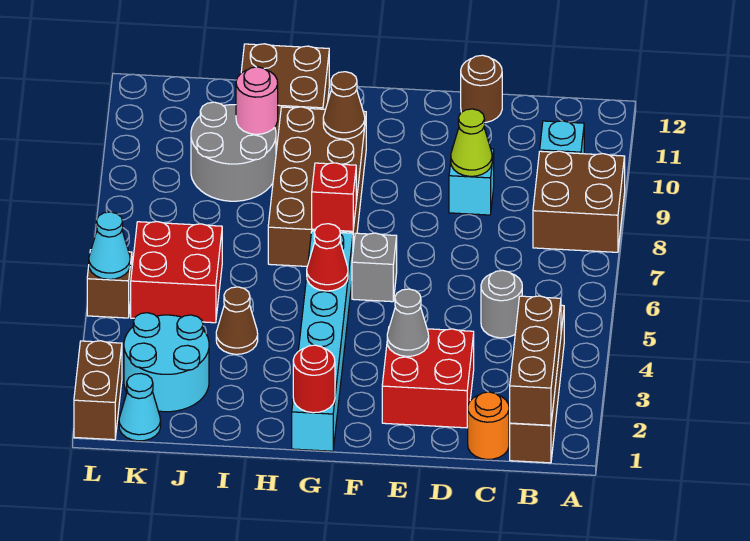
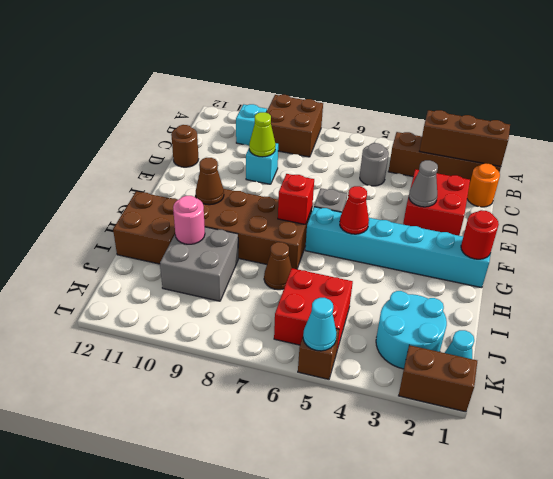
brown cone I4 level 1 -> brown cone I7 level 1
grey round brick I9:J10 level 1 -> grey brick I9:J10 level 1

